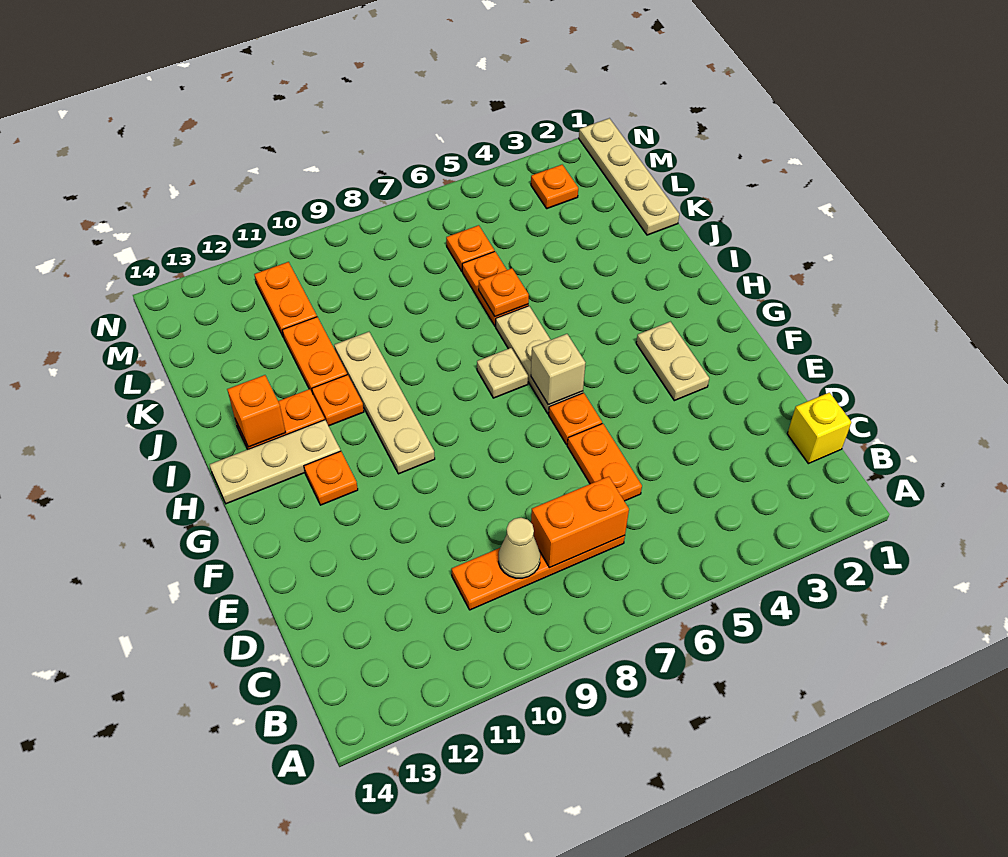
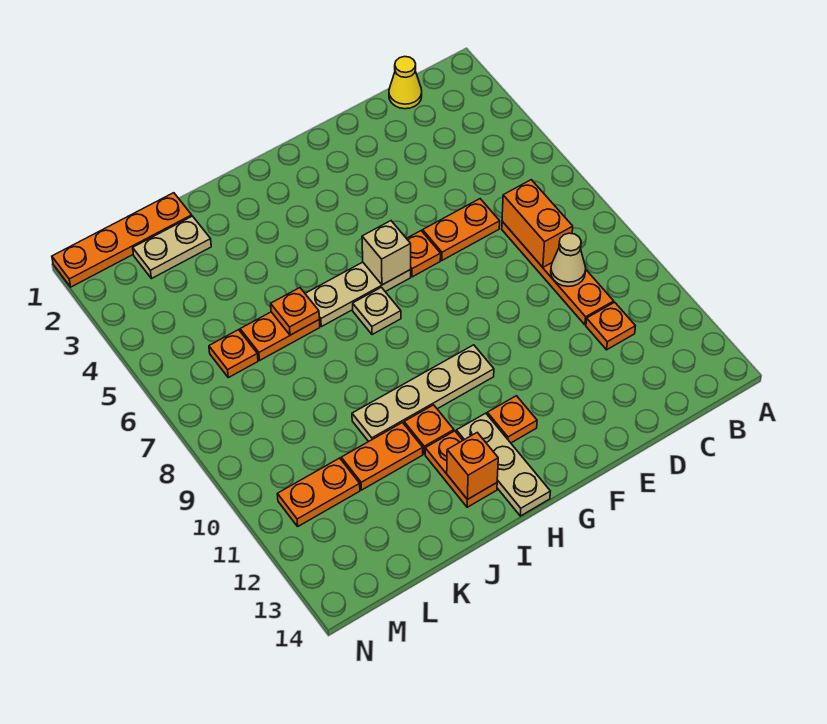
yellow brick C1 level 1 -> yellow cone C1 level 1
tan plate F3:G3 level 1 -> tan plate K2:L2 level 1
tan plate K1:N1 level 1 -> orange plate K1:N1 level 1
orange plate M3 level 1 -> orange plate C11 level 1

